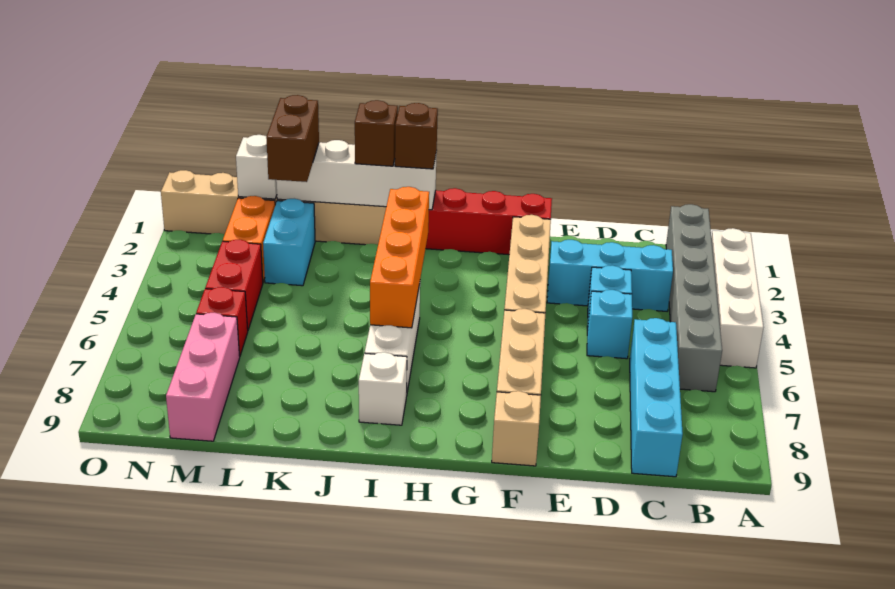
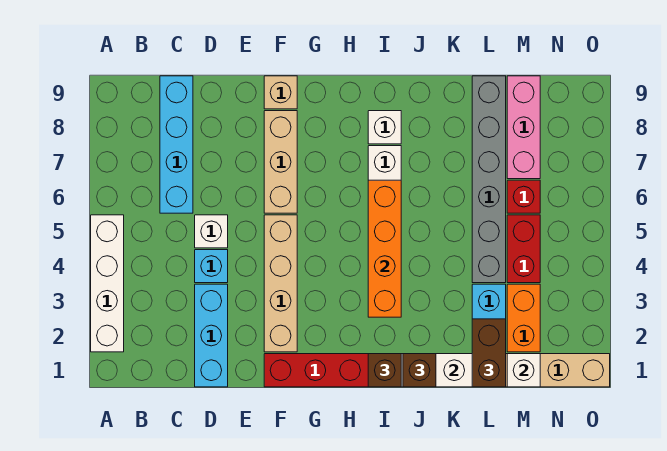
grey brick B1:B6 level 1 -> grey brick L4:L9 level 1
cyan brick C3:E3 level 1 -> cyan brick D1:D3 level 1
cyan brick D5 level 1 -> white brick D5 level 1

